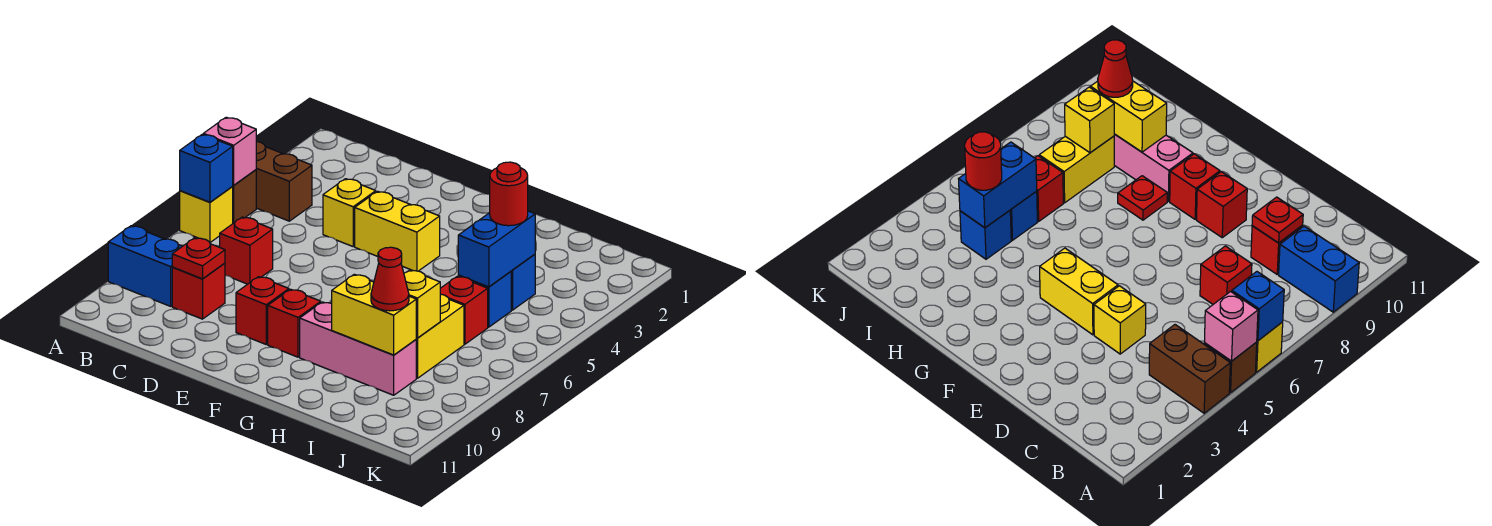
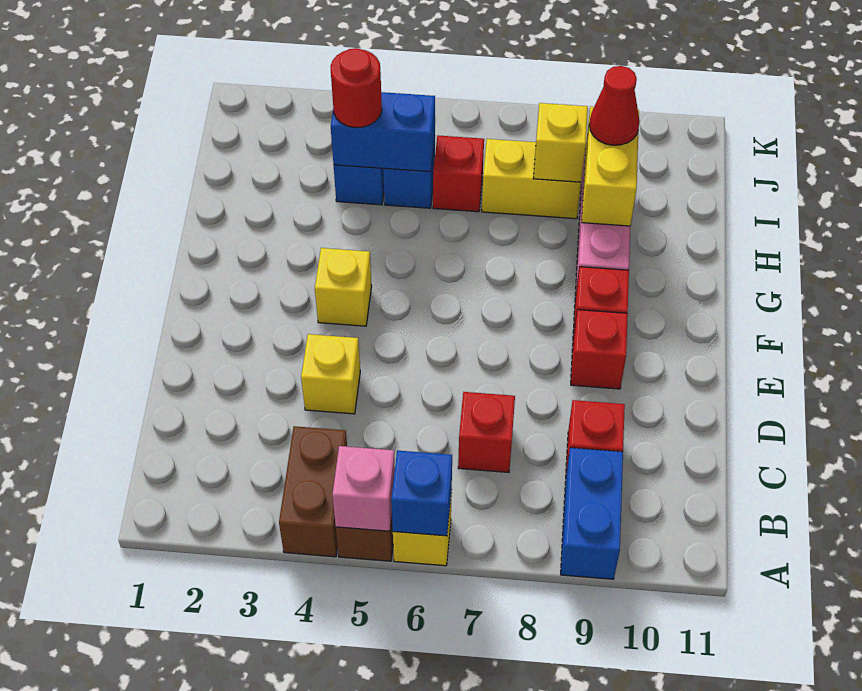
red plate C9 level 2 -> none
yellow brick E4:F4 level 1 -> yellow brick F4 level 1
red plate G8 level 1 -> none

